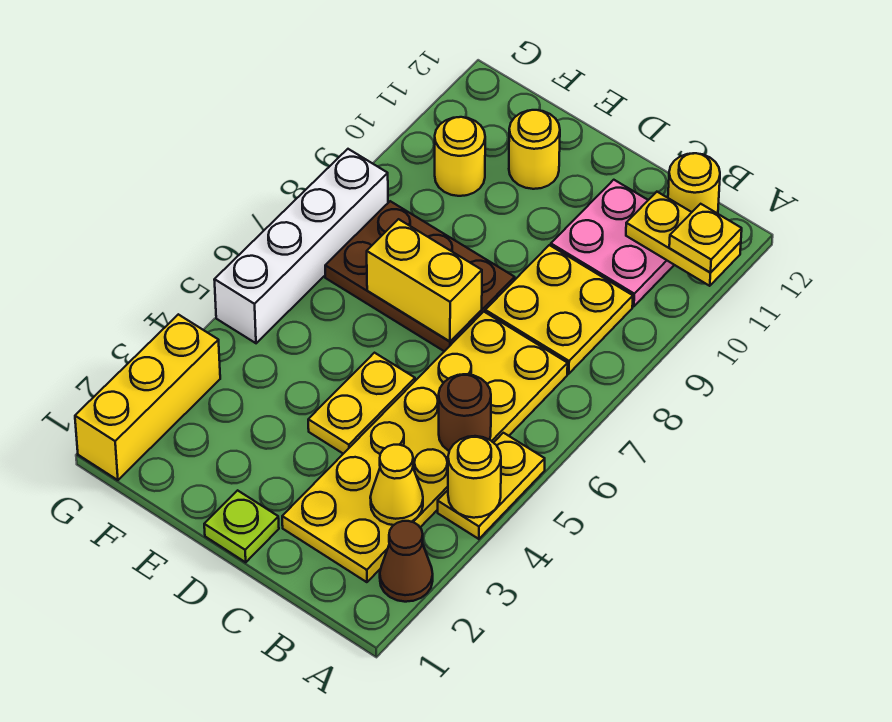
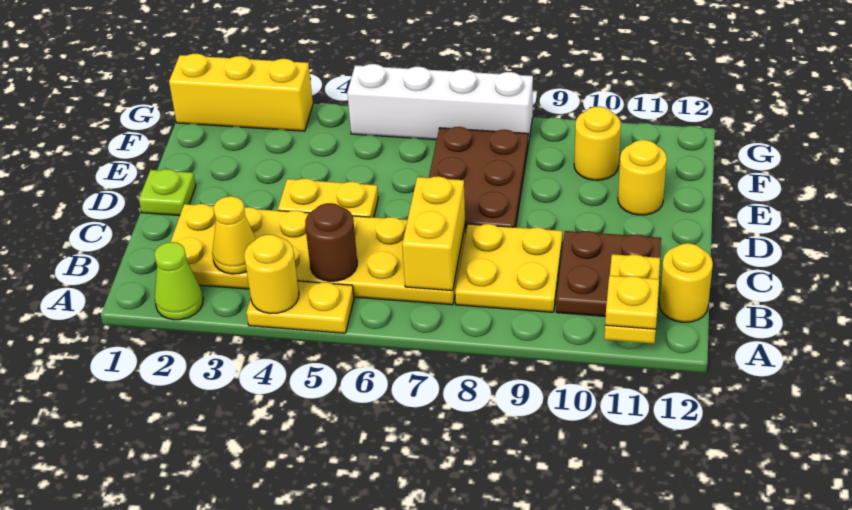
brown cone A2 level 1 -> lime cone A2 level 1
pink plate B10:C11 level 1 -> brown plate B10:C11 level 1
yellow brick D7:E7 level 2 -> yellow brick B7:C7 level 2

